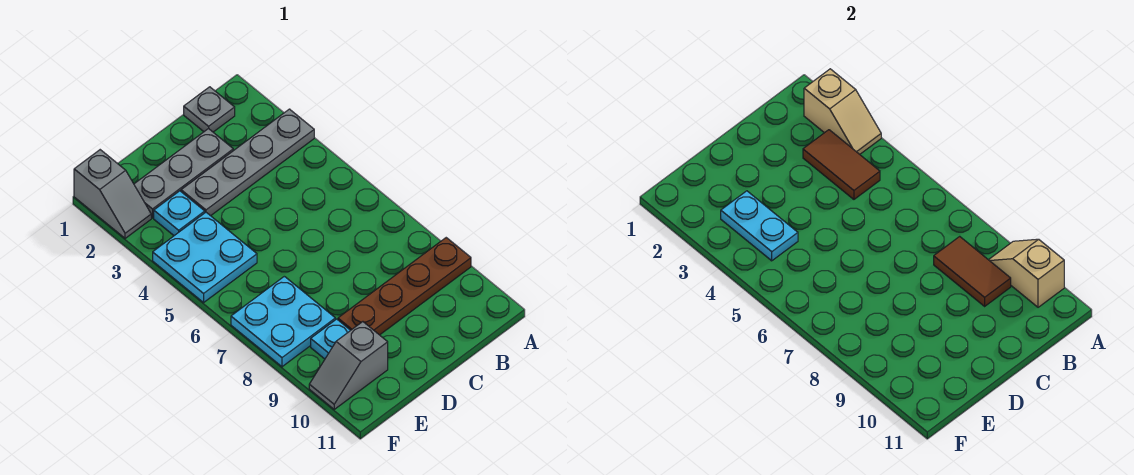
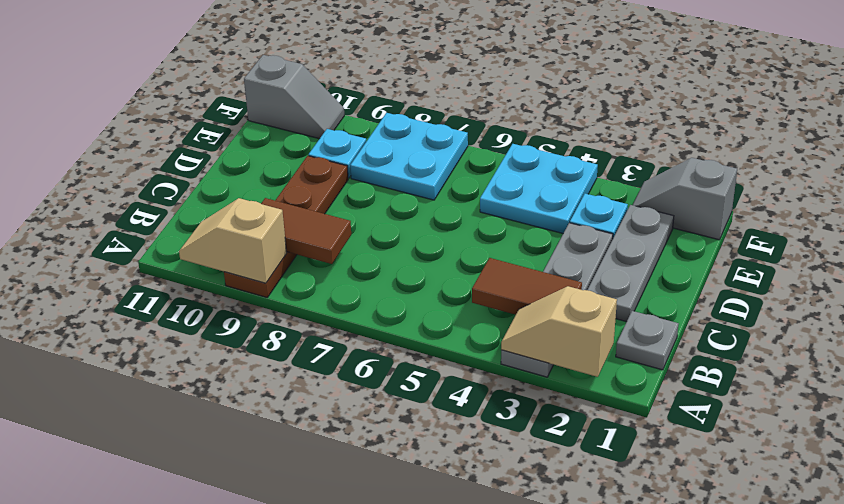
tan slope A9:A10 level 2 top 10 -> tan slope A9:A10 level 2 top 9
cyan plate E3:E4 level 2 -> none
grey slope E10:F10 level 1 top E -> grey slope F10:F11 level 1 top 11

